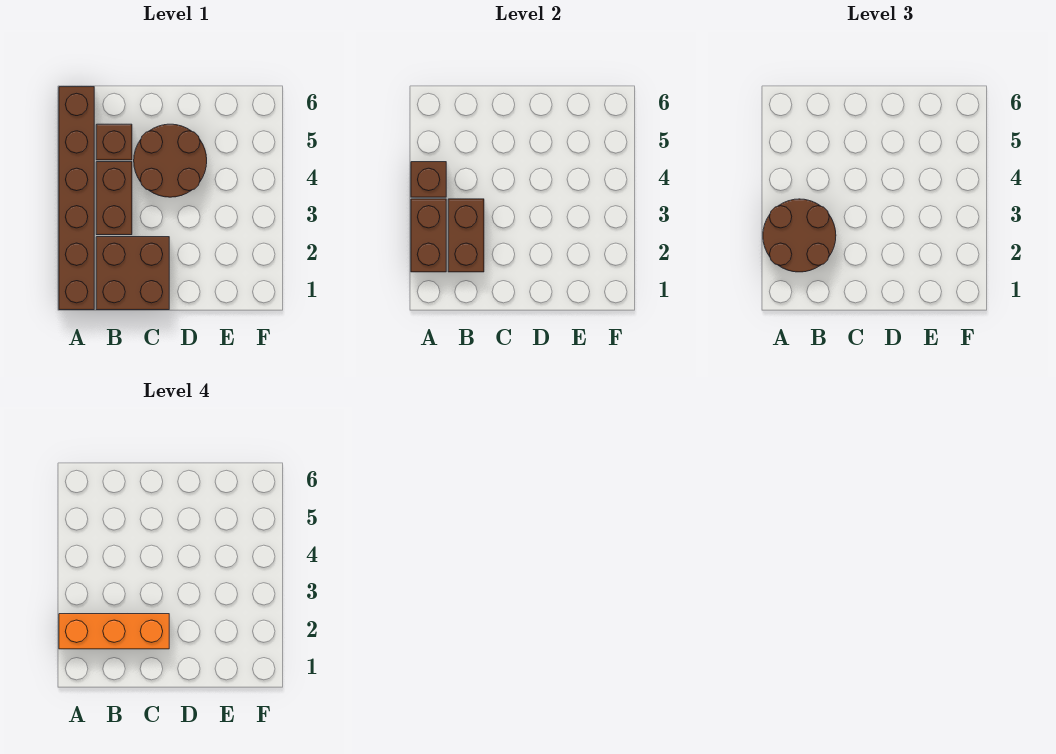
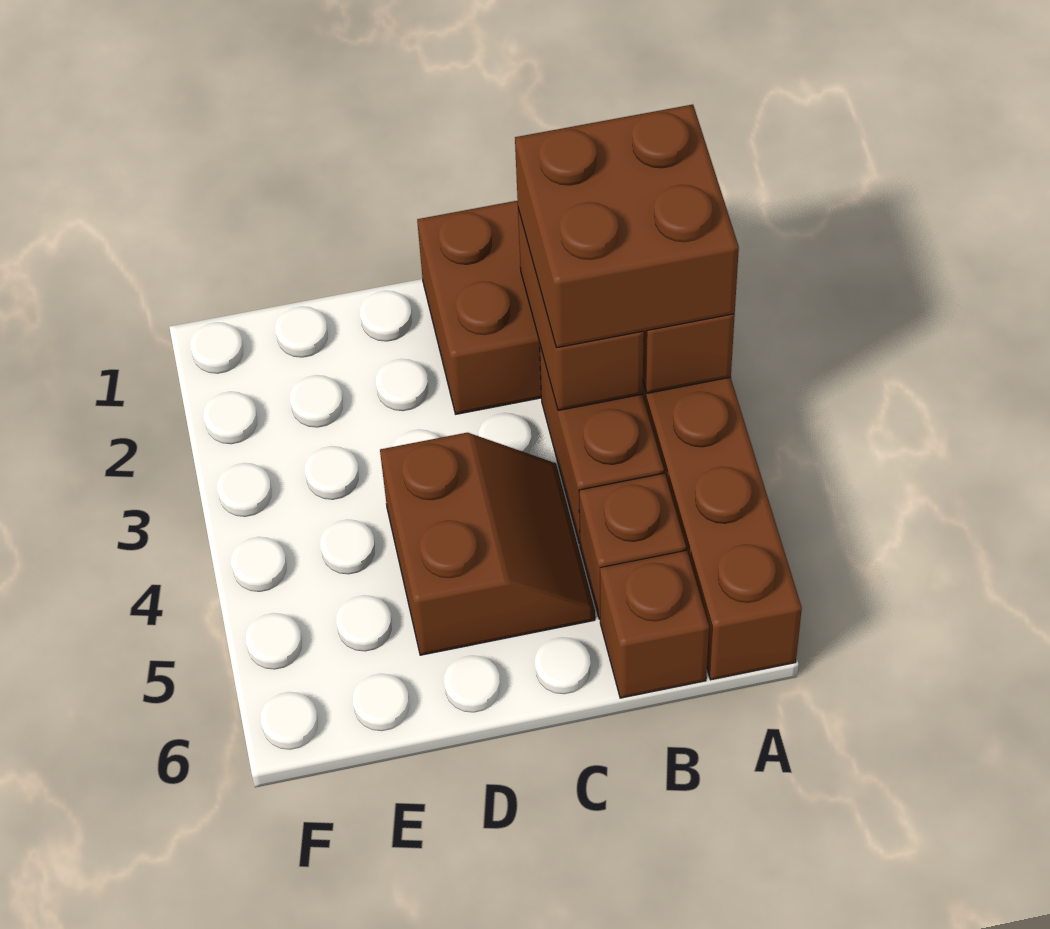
brown round brick A2:B3 level 3 -> brown brick A2:B3 level 3
orange brick A2:C2 level 4 -> none
brown brick A4 level 2 -> brown brick B6 level 1
brown round brick C4:D5 level 1 -> brown slope C4:D5 level 1 top D

